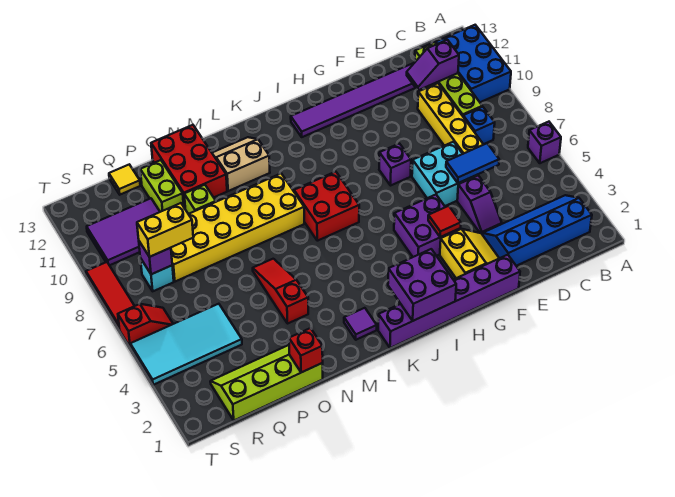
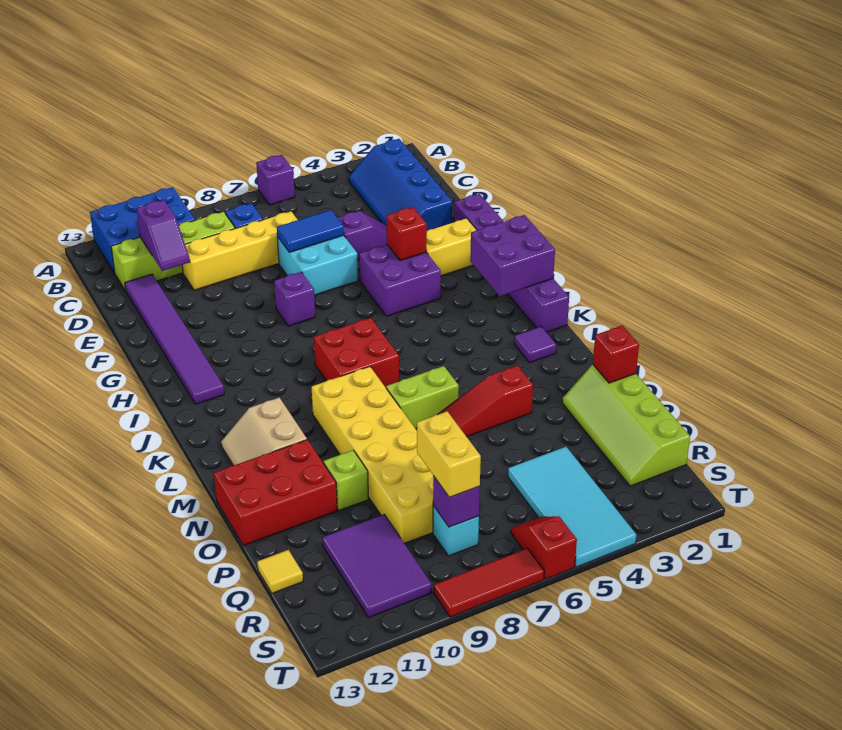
blue tile D6:E6 level 2 -> blue tile E6:E7 level 2
red tile G4 level 2 -> red brick G4 level 2
lime brick P11:P12 level 1 -> lime brick M6:M7 level 1

